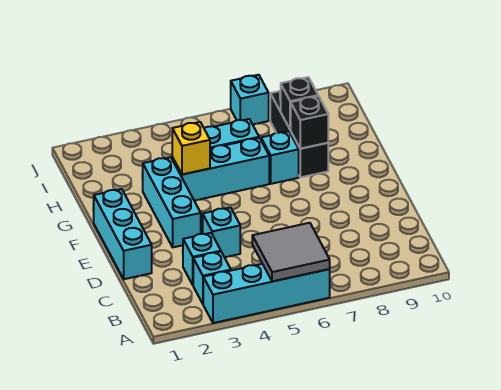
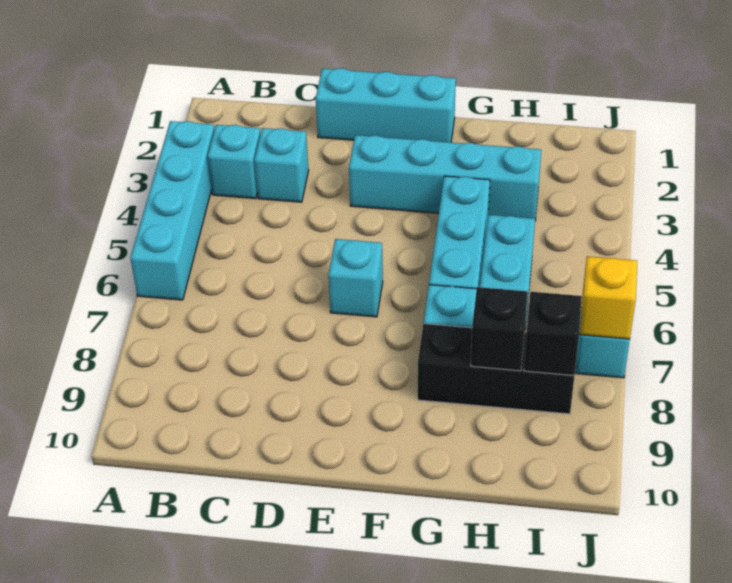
grey tile A5:B6 level 2 -> none
cyan brick D4 level 1 -> cyan brick E6 level 1
cyan brick E3:G3 level 1 -> cyan brick E3:H3 level 1
yellow brick G4 level 2 -> yellow brick J7 level 2
black brick G8 level 2 -> black brick I8 level 2

